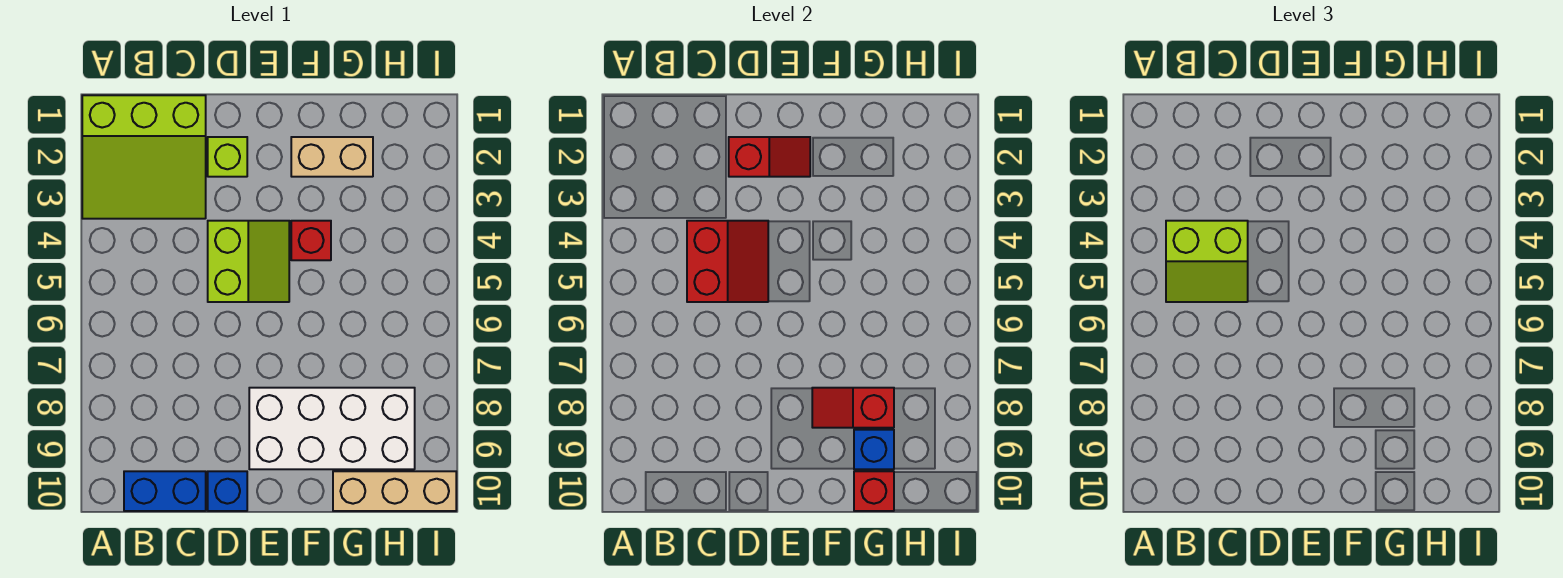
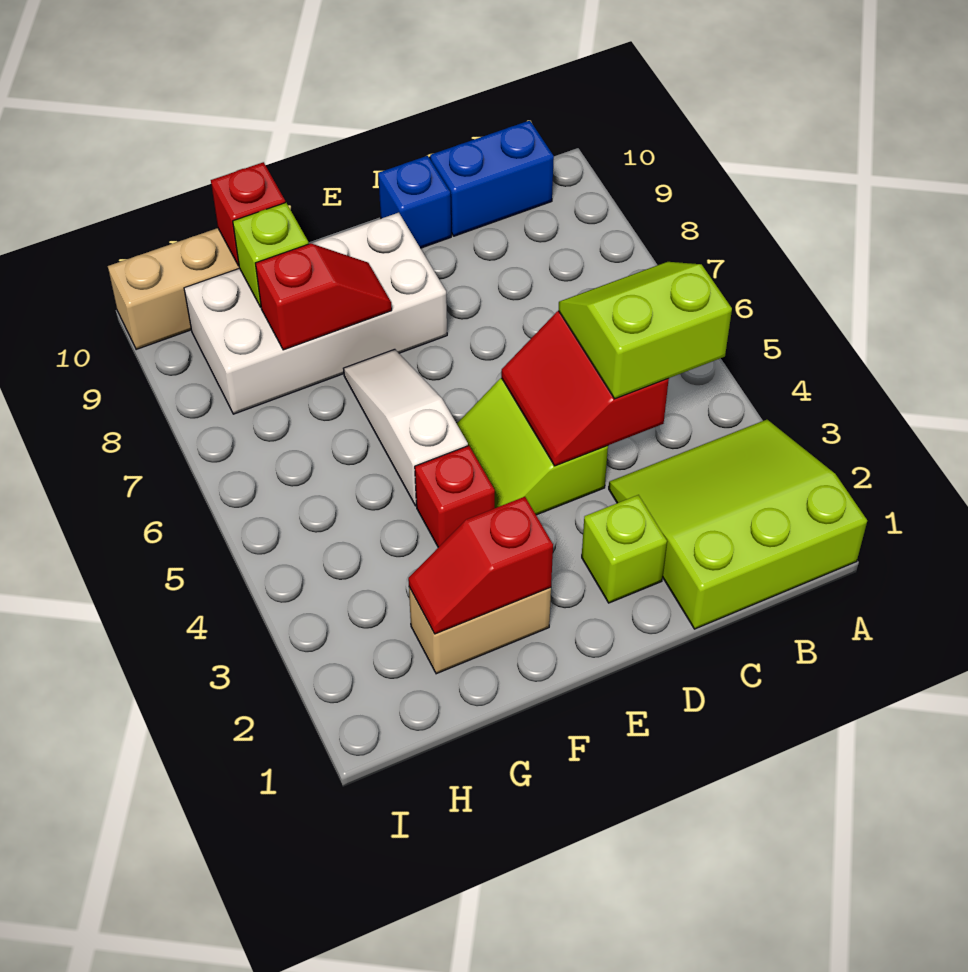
red slope D2:E2 level 2 top D -> red slope F2:G2 level 2 top F
none -> white slope F5:F7 level 1 top 5
blue brick G9 level 2 -> lime brick G9 level 2

